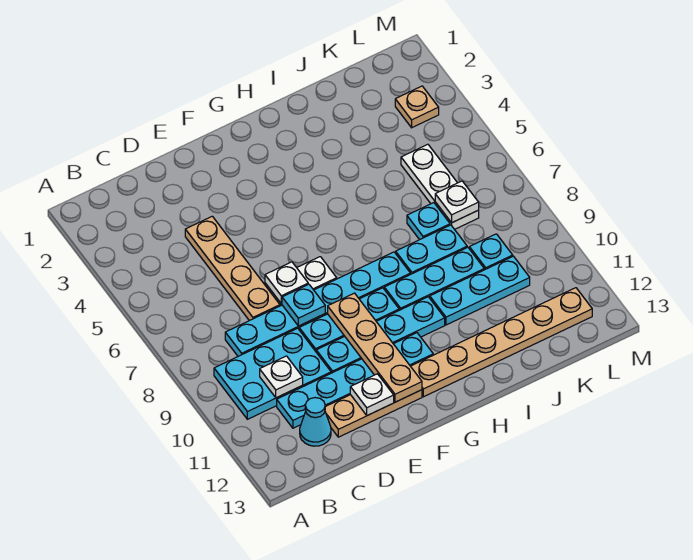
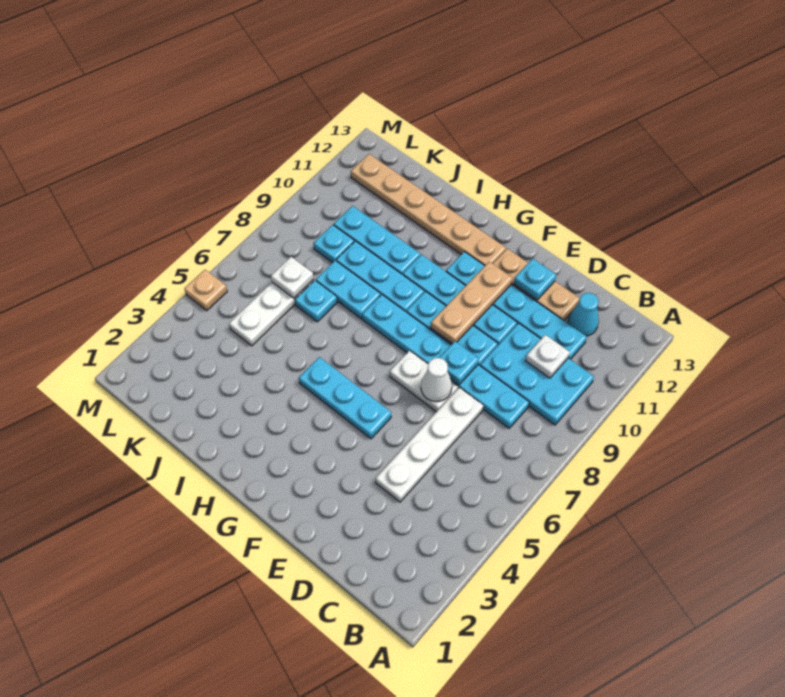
tan plate D4:D7 level 1 -> white plate D4:D7 level 1
white plate E7 level 2 -> white cone E7 level 2
white plate E12 level 2 -> cyan plate E12 level 2
none -> cyan plate F5:H5 level 1
tan plate F9:F12 level 2 -> tan plate F9:F11 level 2
tan plate L3 level 1 -> tan plate M5 level 1

